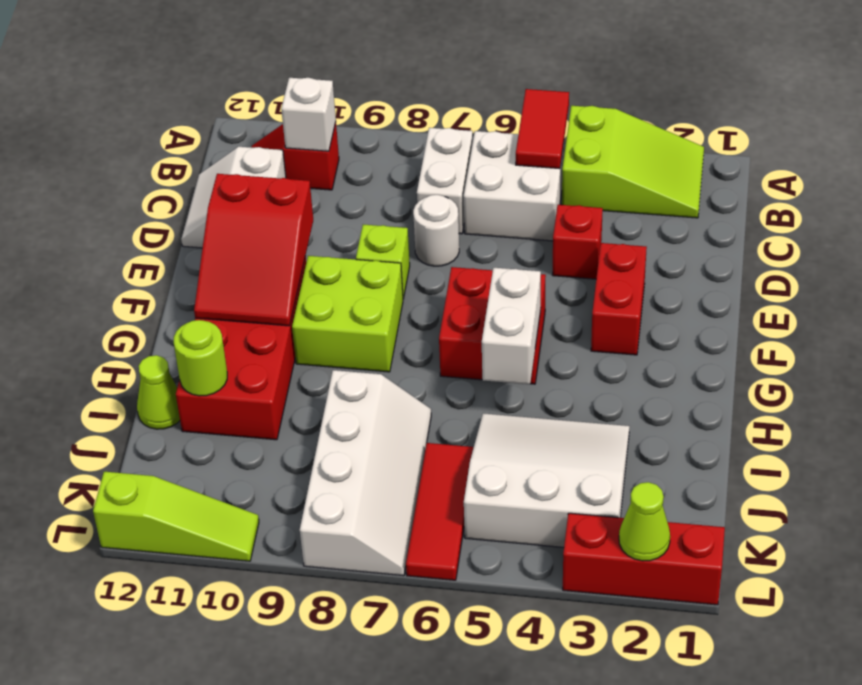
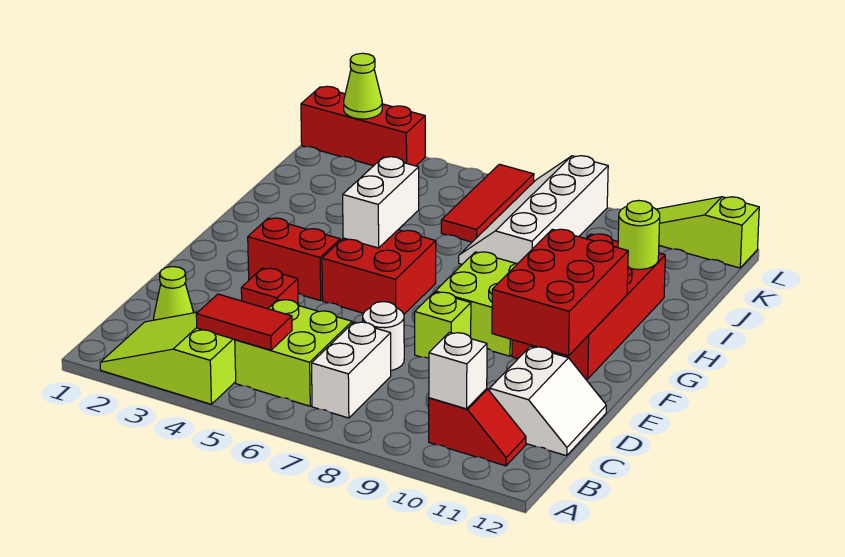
red tile A5:B5 level 2 -> red tile B4:B5 level 2
white brick B5:C6 level 1 -> lime brick B5:C6 level 1
red brick E3:F3 level 1 -> red brick F3:F4 level 1
red slope E10:G11 level 2 top E -> red brick E10:G11 level 2
white slope I3:K5 level 1 top K -> none
lime cone I12 level 1 -> lime cone C2 level 1

